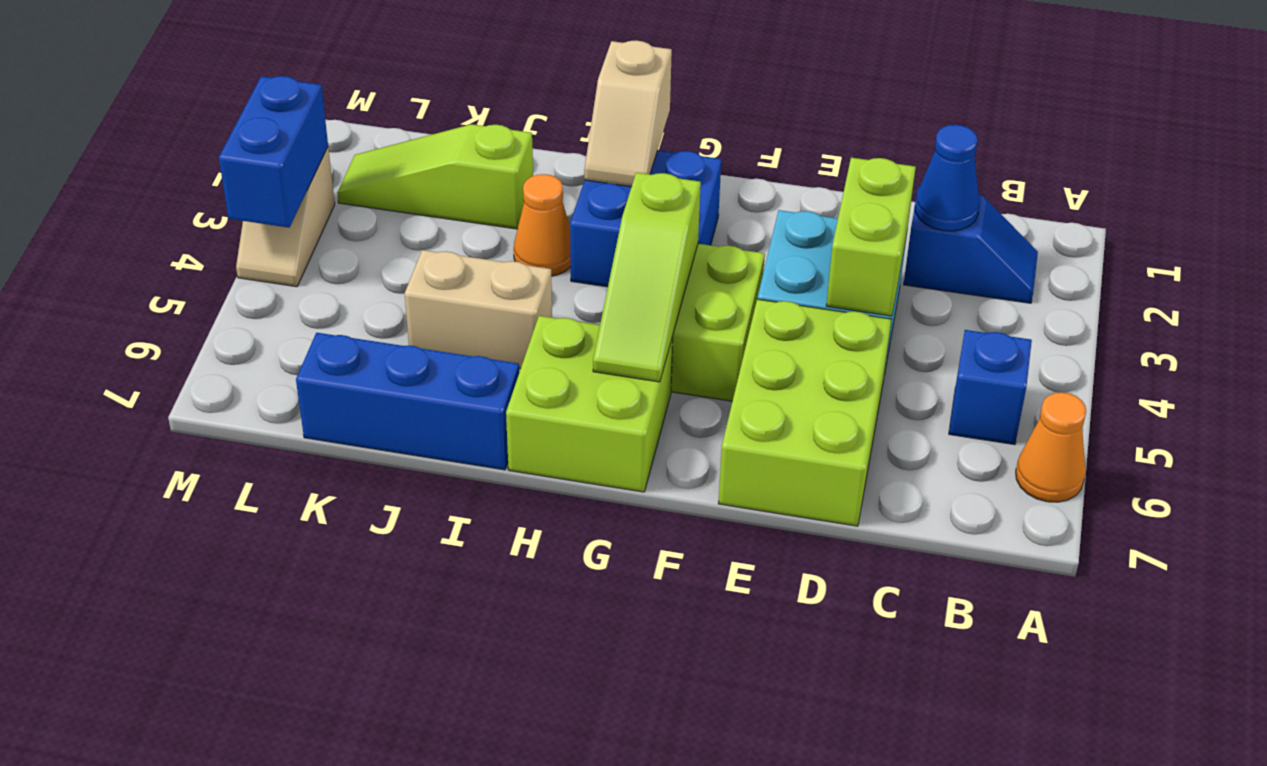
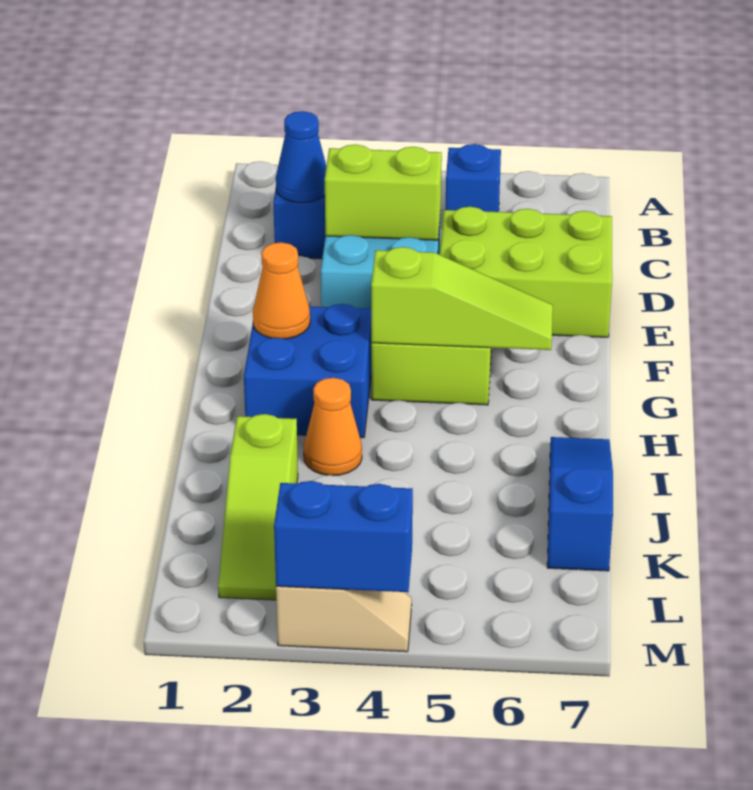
orange cone A6 level 1 -> orange cone G2 level 2
lime brick G6:H7 level 1 -> none
tan slope H1:H2 level 2 top 1 -> none
tan brick I5:J5 level 1 -> none
blue brick I7:K7 level 1 -> blue slope I7:K7 level 1 top K

